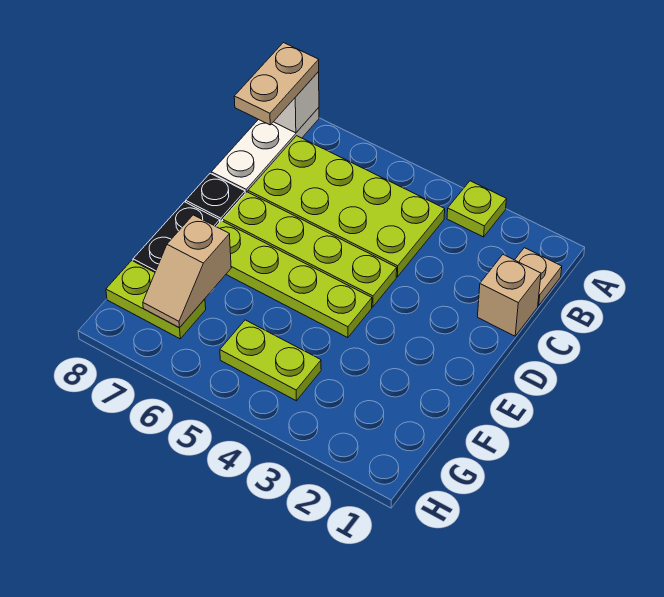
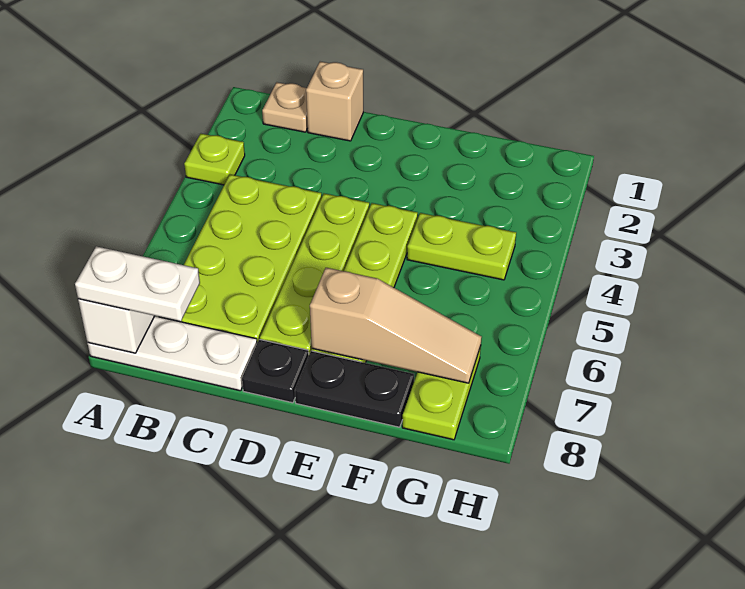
tan plate A8:B8 level 3 -> white plate A8:B8 level 3
tan slope F7:G7 level 2 top F -> tan slope E7:G7 level 2 top E
lime plate G4:G5 level 1 -> lime plate F4:G4 level 1

